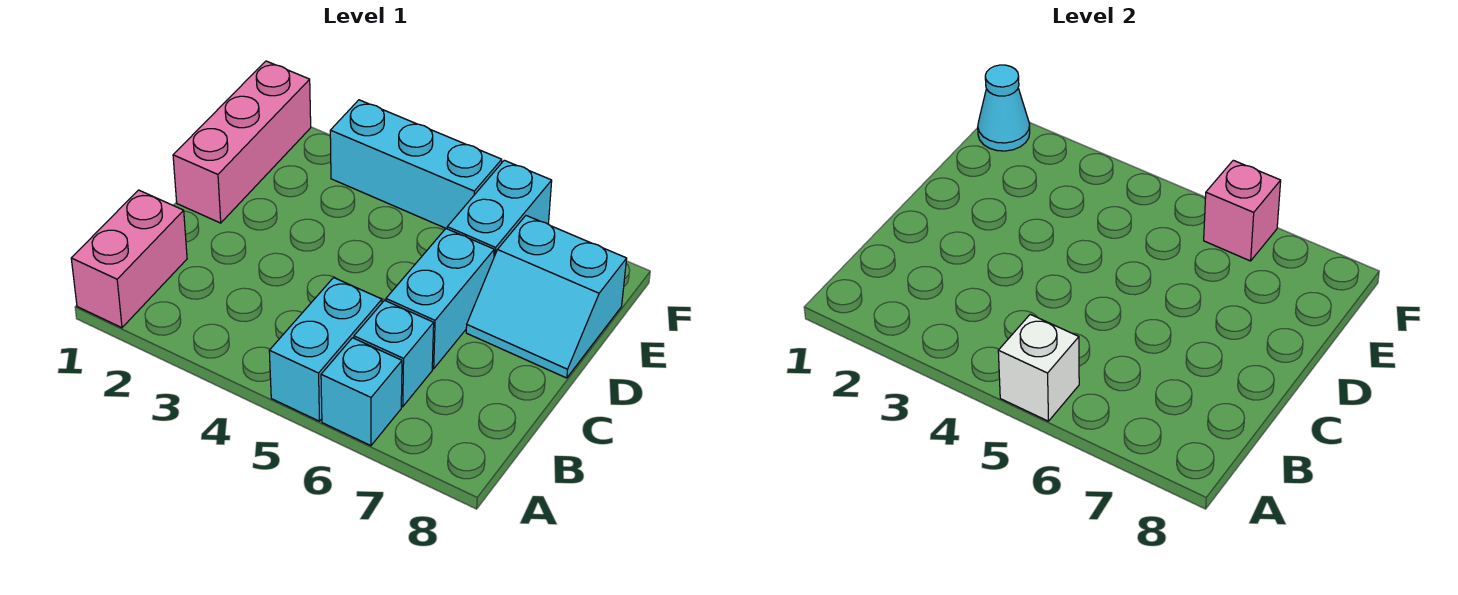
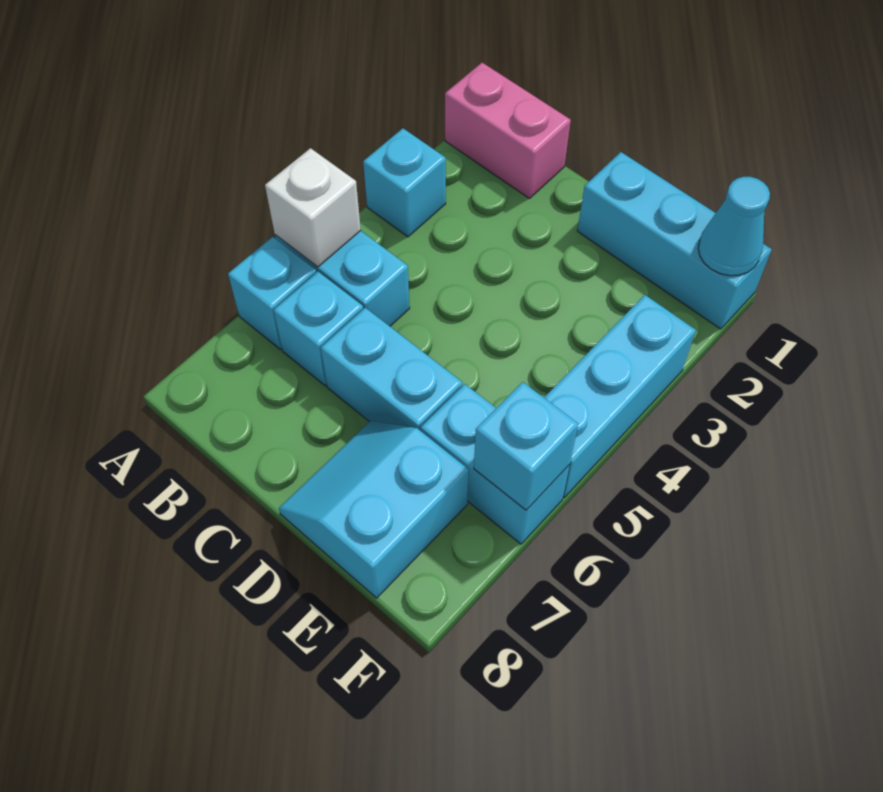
none -> cyan brick A3 level 1
pink brick D1:F1 level 1 -> cyan brick D1:F1 level 1
pink brick F6 level 2 -> cyan brick F6 level 2

